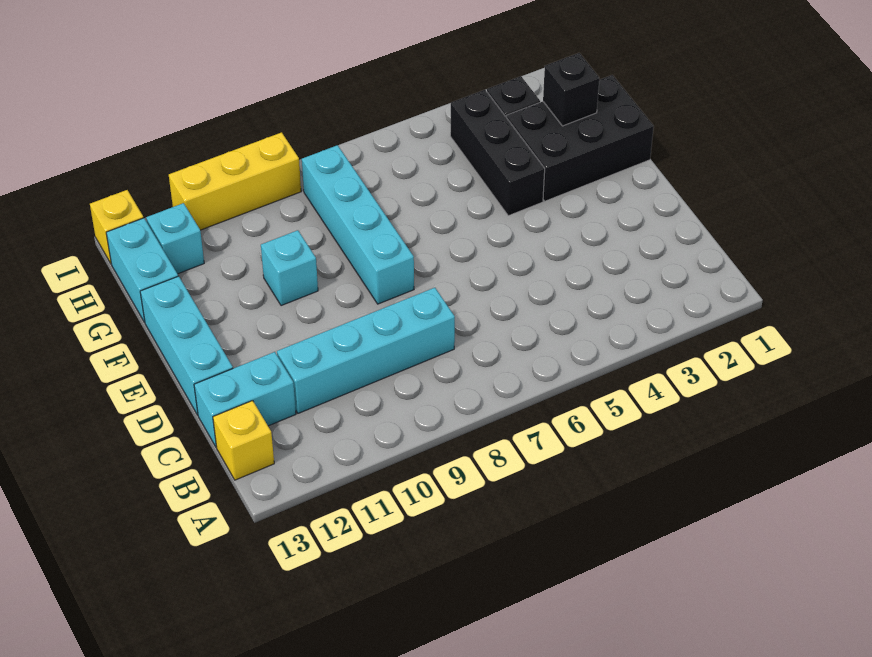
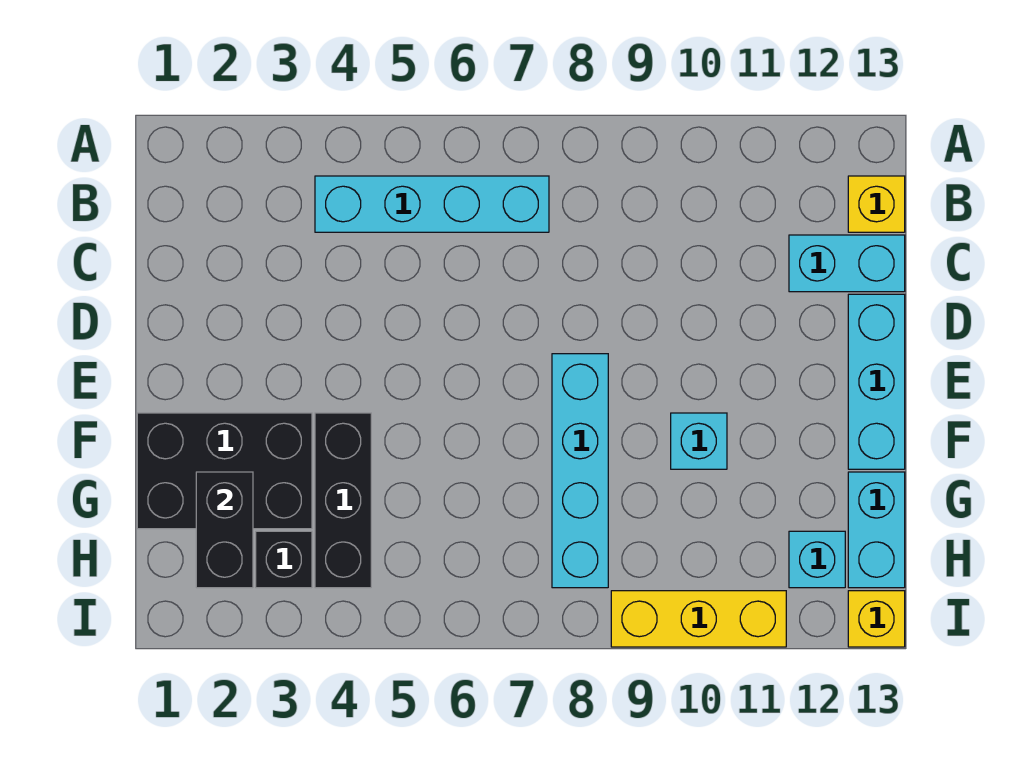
cyan brick C8:C11 level 1 -> cyan brick B4:B7 level 1
black brick G2 level 2 -> black brick G2:H2 level 2

